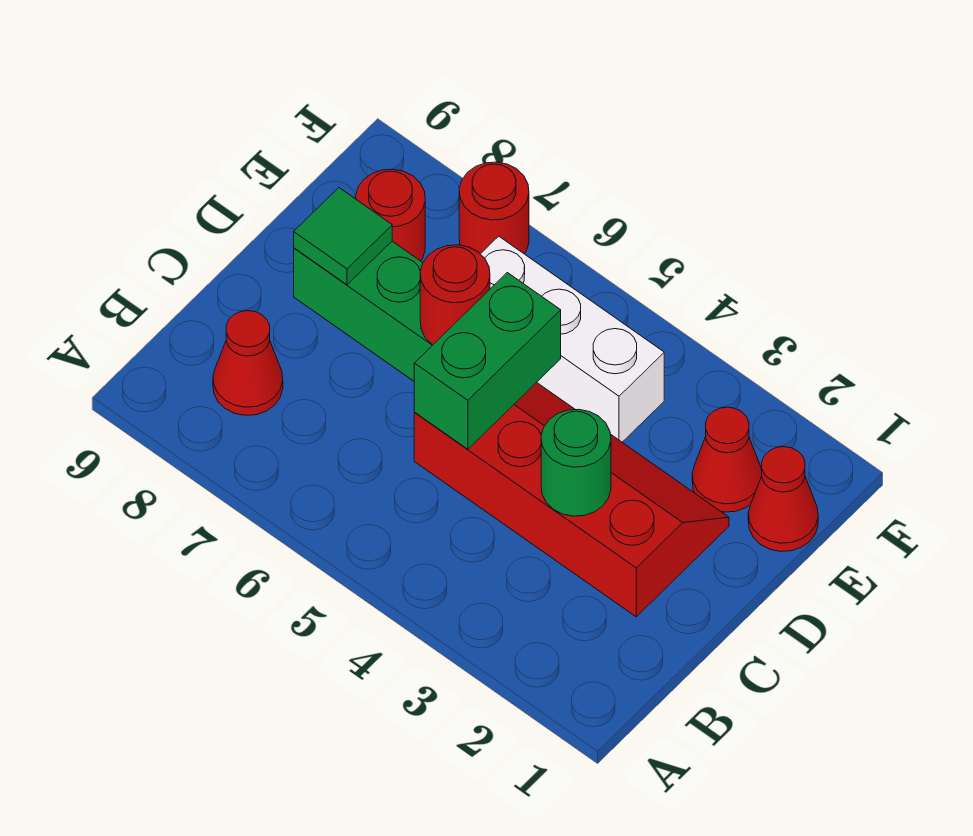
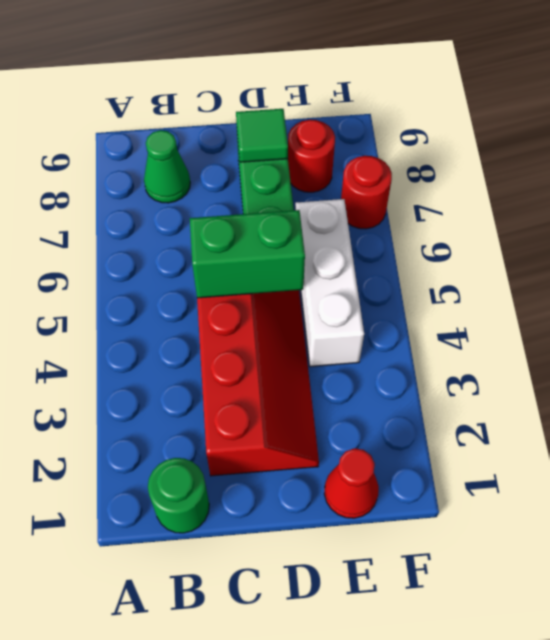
red cone B8 level 1 -> green cone B8 level 1
green round brick C3 level 2 -> green round brick B1 level 1
red round brick D6 level 2 -> none
red cone E2 level 1 -> none

